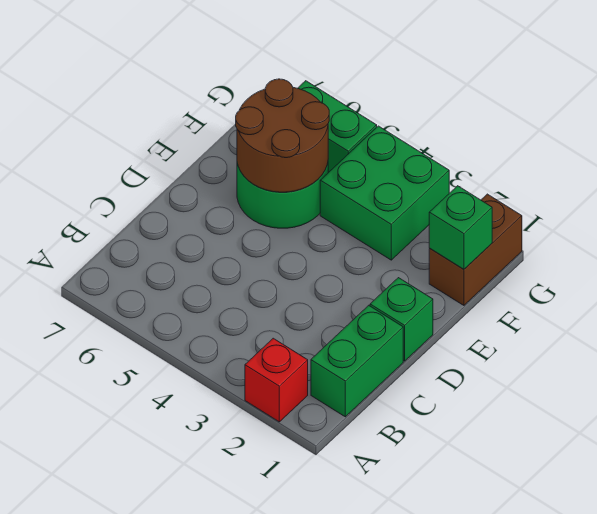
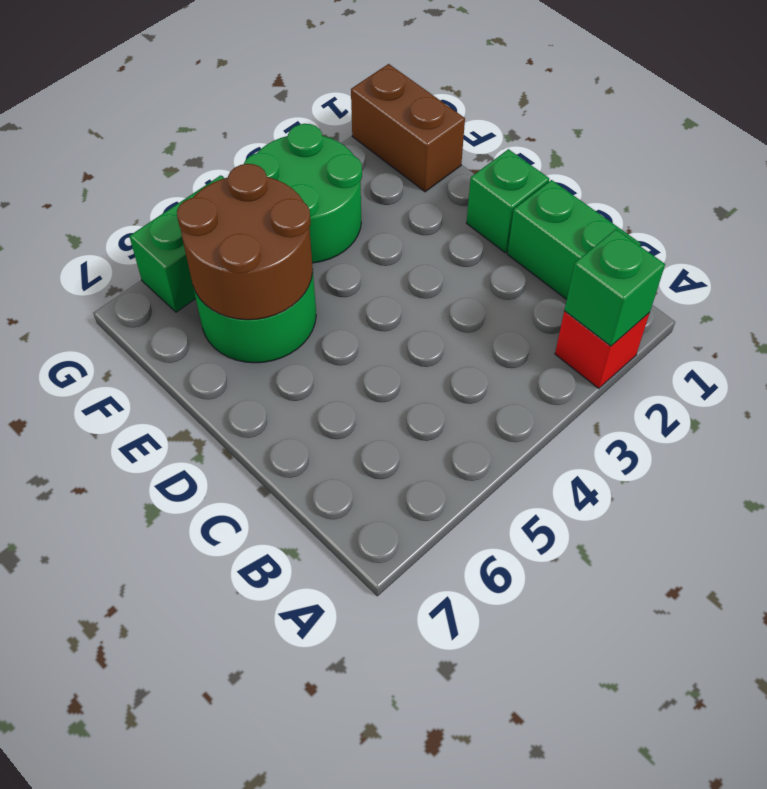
green brick F1 level 2 -> green brick A2 level 2
green brick F3:G4 level 1 -> green round brick F3:G4 level 1

